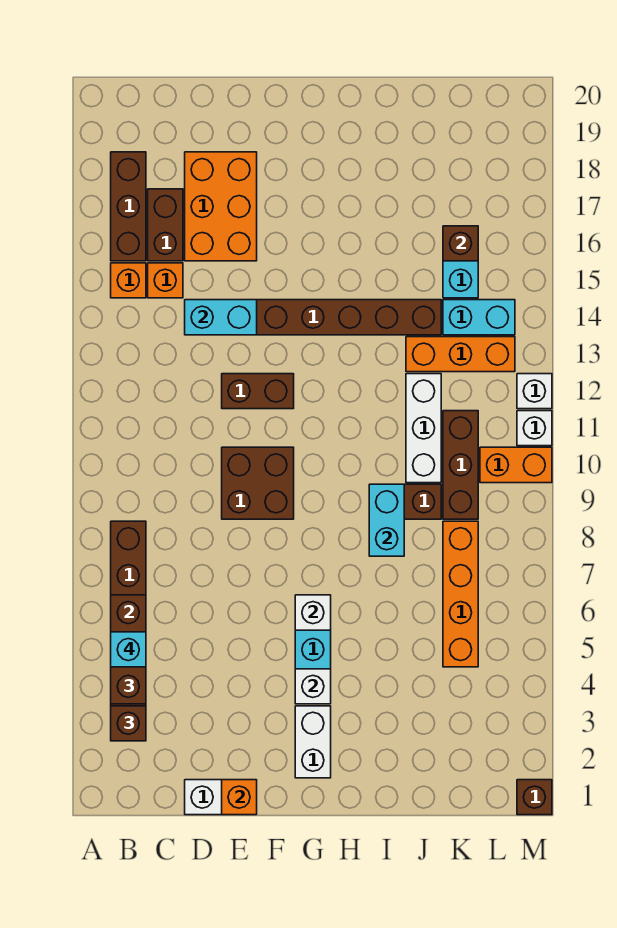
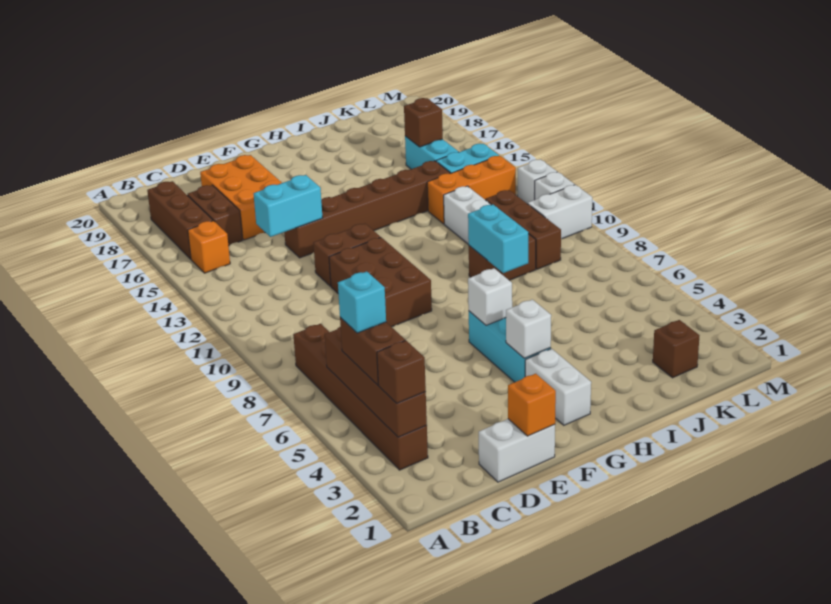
orange brick C15 level 1 -> none
brown brick E9:F10 level 1 -> brown brick E9:F11 level 1
orange brick K5:K8 level 1 -> none
orange brick L10:M10 level 1 -> white brick L10:M10 level 1
brown brick M1 level 1 -> brown brick K2 level 1

